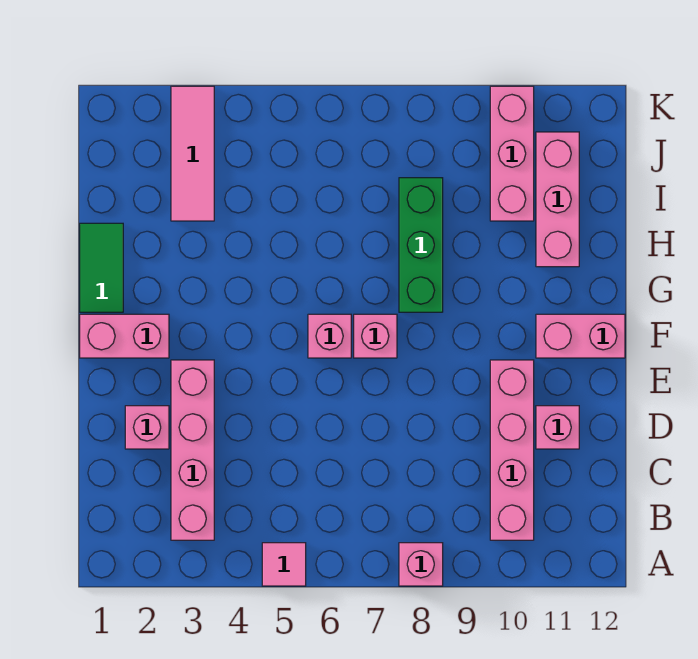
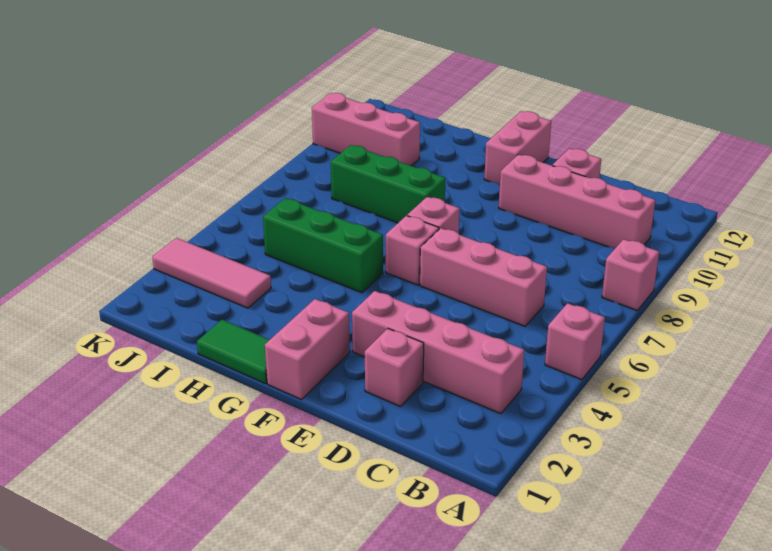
pink tile A5 level 1 -> pink brick A5 level 1
none -> green brick G5:I5 level 1
pink brick H11:J11 level 1 -> pink brick C6:E6 level 1

